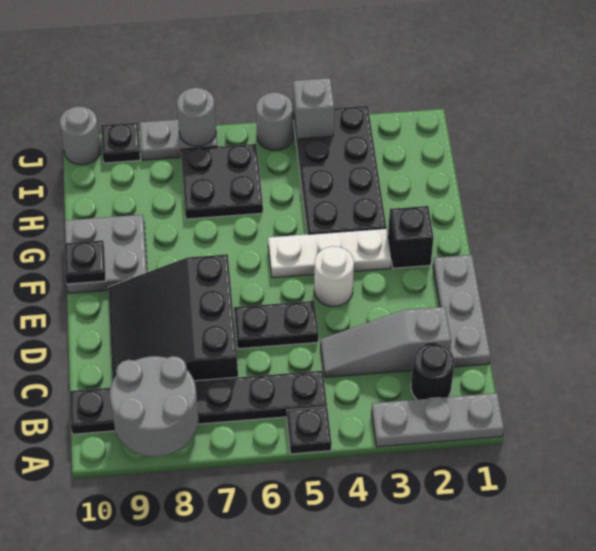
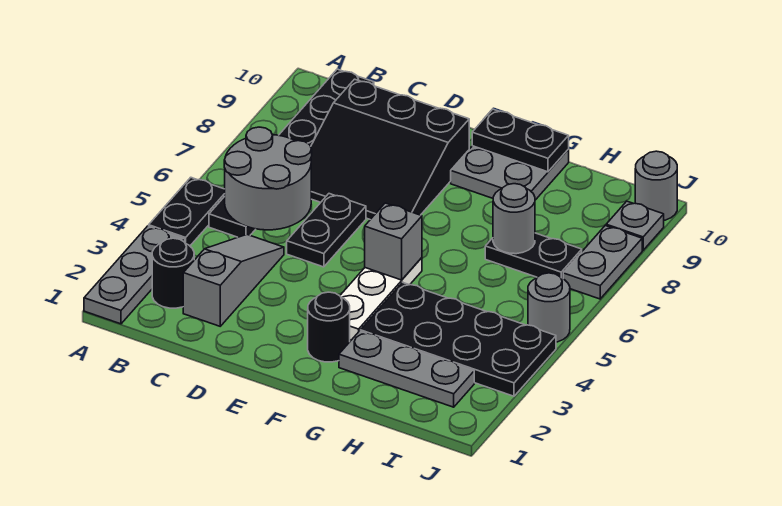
black plate A5 level 1 -> black plate A4:A5 level 1
grey round brick A8:B9 level 2 -> grey round brick B5:C6 level 2
grey plate C1:E1 level 1 -> grey plate G2:I2 level 1
black slope C7:E9 level 1 top 7 -> black slope C7:E9 level 1 top 9
white round brick E4 level 1 -> none
black brick F2 level 1 -> black round brick F2 level 1
black plate F10 level 2 -> black plate F10:G10 level 2
black plate H6:I7 level 1 -> black plate H7:I7 level 1
grey brick J4 level 2 -> grey brick F5 level 2
grey round brick J7 level 2 -> grey round brick H7 level 2
black plate J9 level 1 -> grey plate J9 level 1

